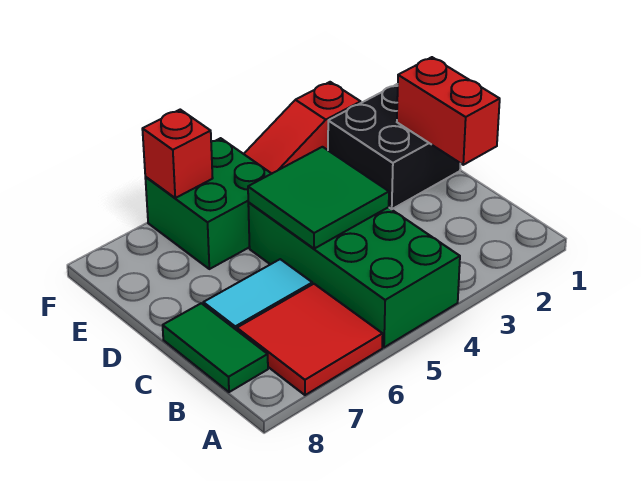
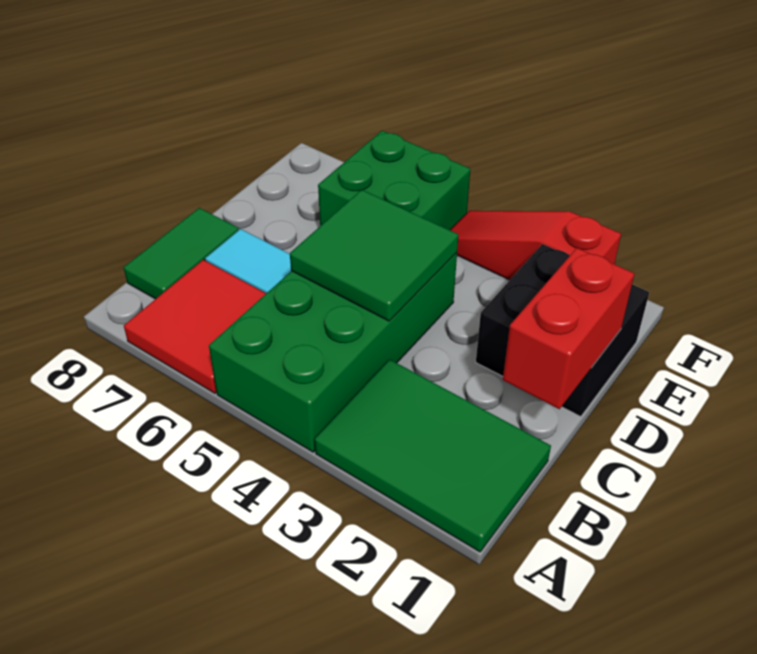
none -> green tile A1:B3 level 1
red brick F6 level 2 -> none

